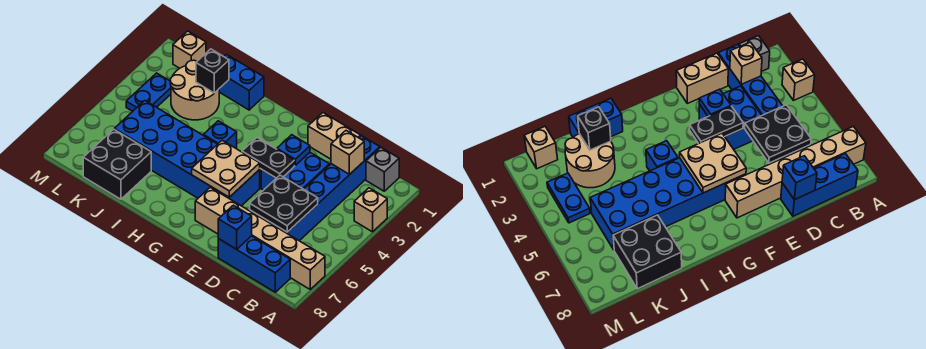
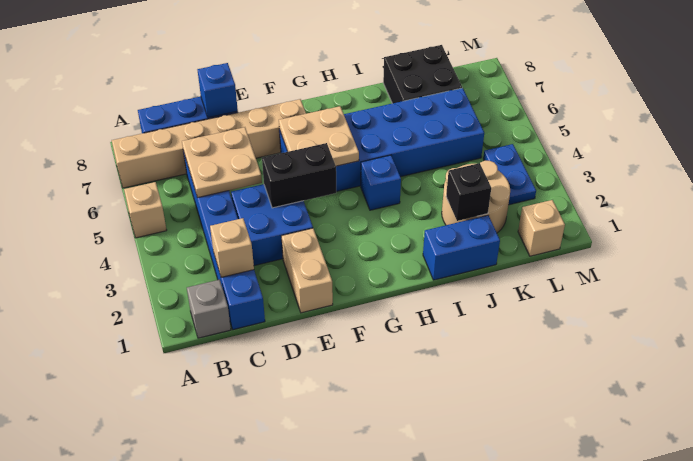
tan brick A3 level 1 -> tan brick A5 level 1
black plate C5:D6 level 2 -> tan plate C5:D6 level 2
tan brick D1:E1 level 1 -> tan brick E1:E2 level 1
blue plate E3 level 2 -> none
black plate E4:F4 level 2 -> black brick E4:F4 level 2

